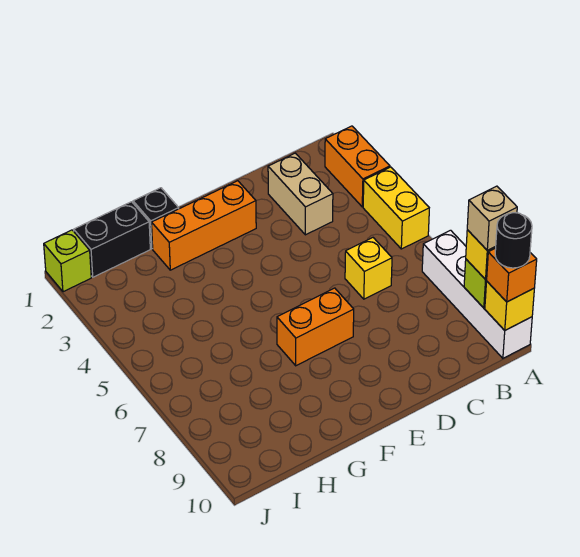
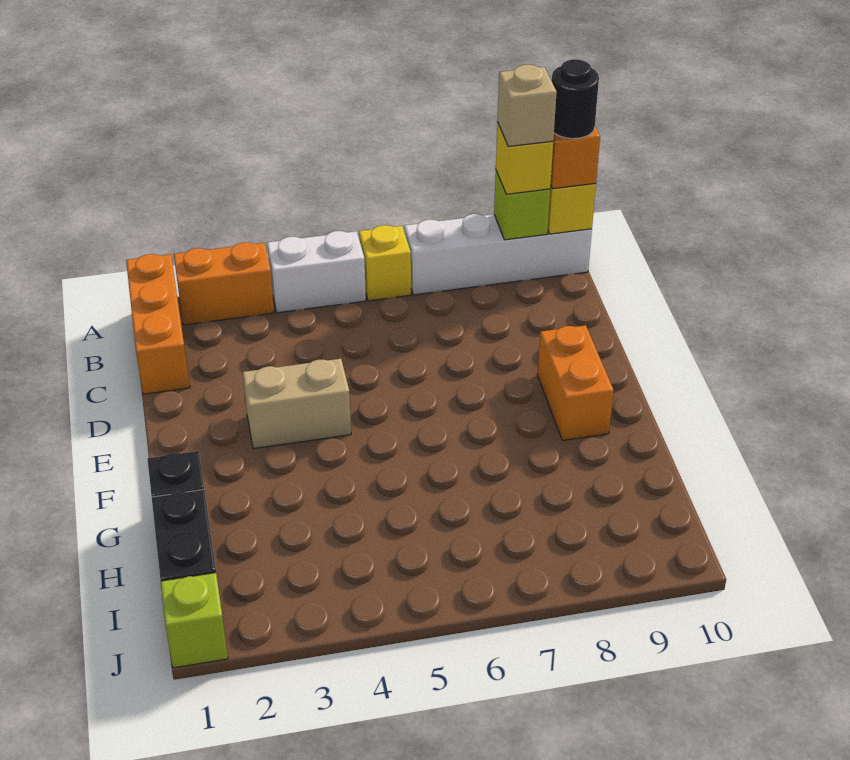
yellow brick A4:A5 level 1 -> white brick A4:A5 level 1
tan brick C2:C3 level 1 -> tan brick E3:E4 level 1
yellow brick C6 level 1 -> yellow brick A6 level 1
orange brick E2:G2 level 1 -> orange brick A1:C1 level 1
orange brick E7:F7 level 1 -> orange brick E9:F9 level 1

